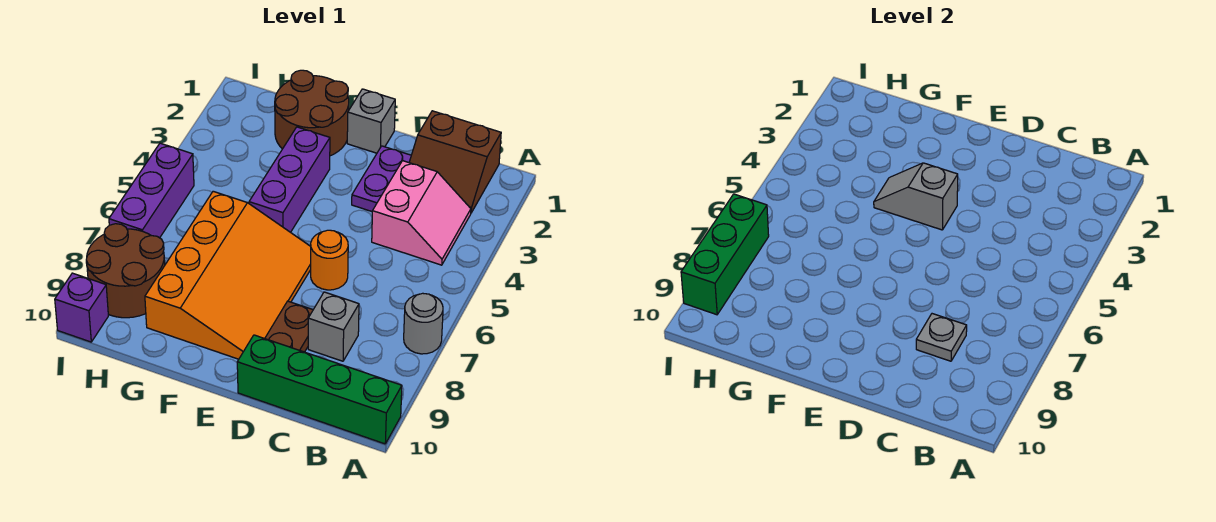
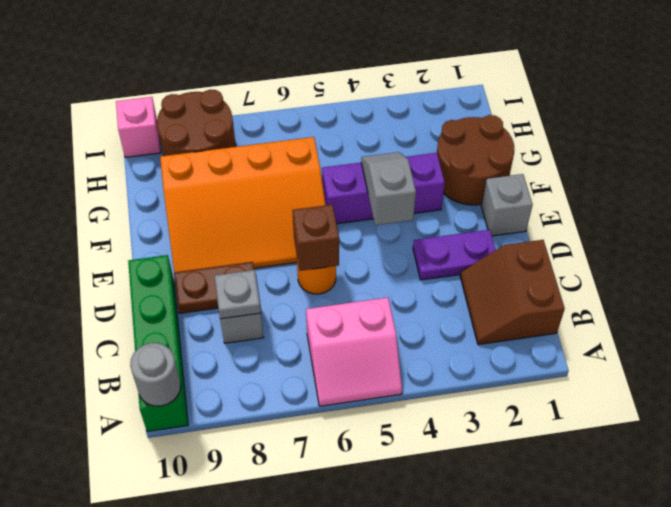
grey round brick A7 level 1 -> grey round brick A10 level 2
pink slope B3:C4 level 1 top C -> pink slope A5:B6 level 1 top B
none -> brown brick D6 level 2
purple brick I5:I7 level 1 -> none
green brick I7:I9 level 2 -> none
purple brick I10 level 1 -> pink brick I10 level 1

